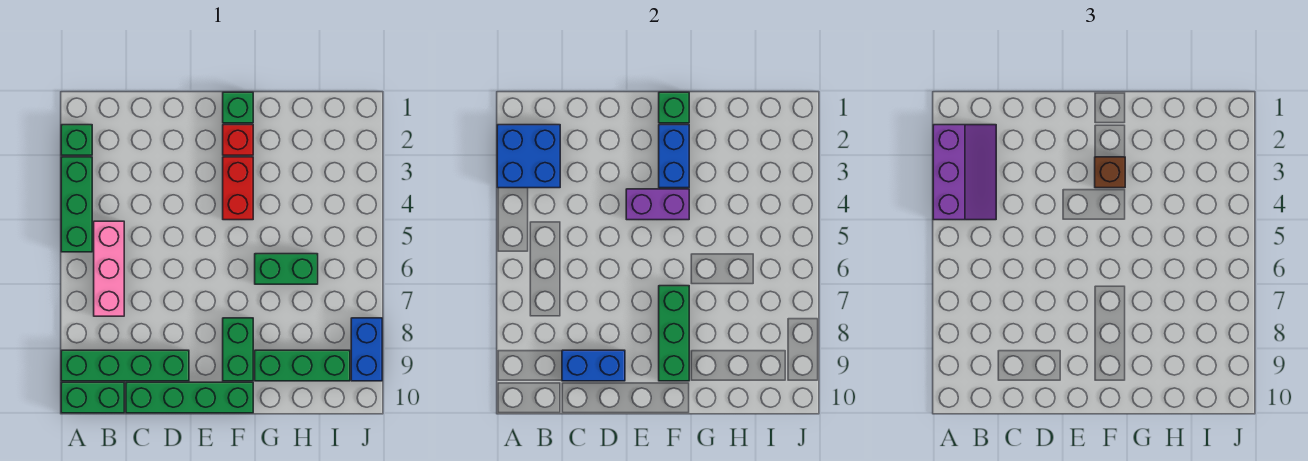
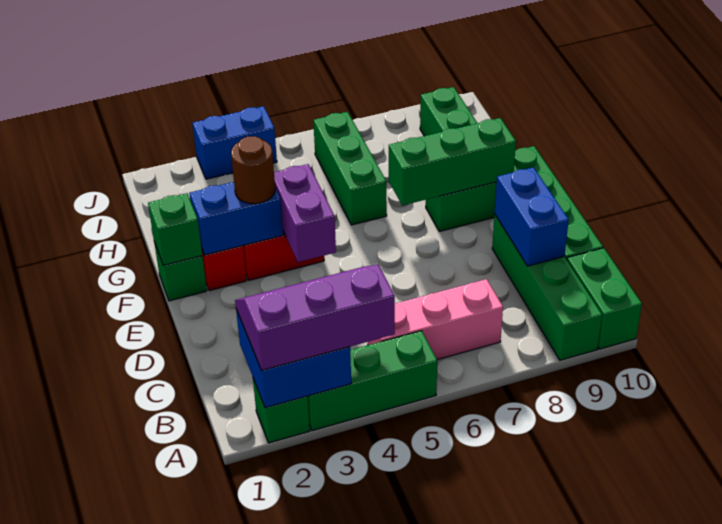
brown brick F3 level 3 -> brown round brick F3 level 3
green brick G6:H6 level 1 -> green brick G6:I6 level 1
blue brick J8:J9 level 1 -> blue brick J3:J4 level 1

